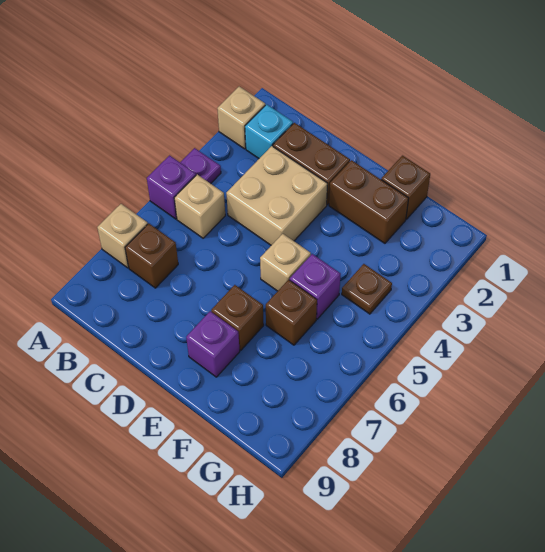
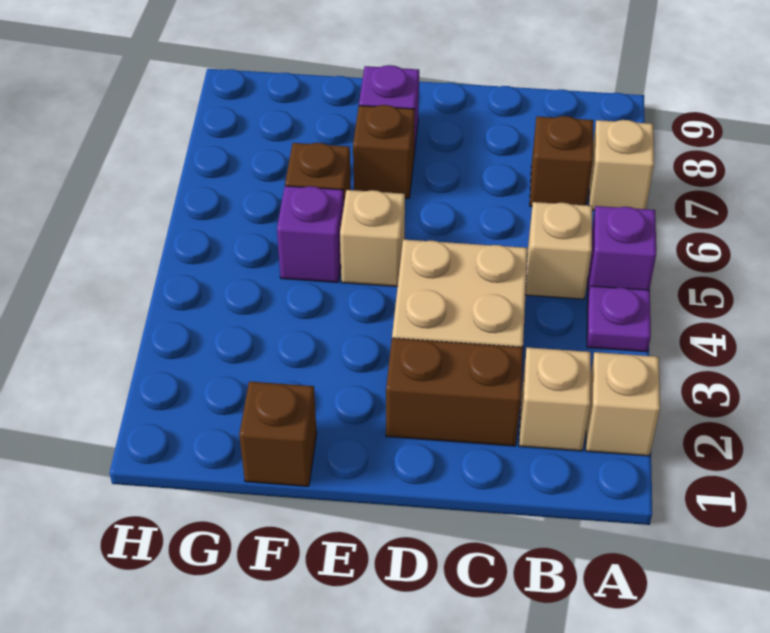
cyan brick B2 level 1 -> tan brick B2 level 1
brown brick E2:F2 level 1 -> none
brown plate G4 level 1 -> none

